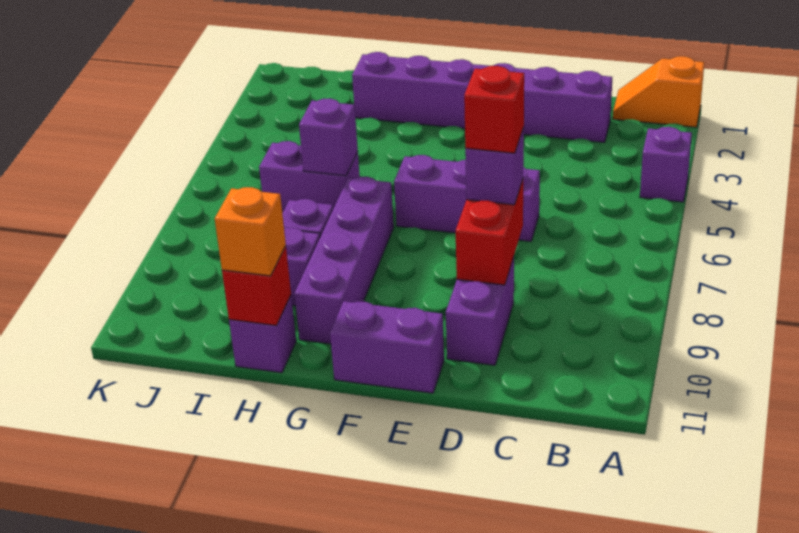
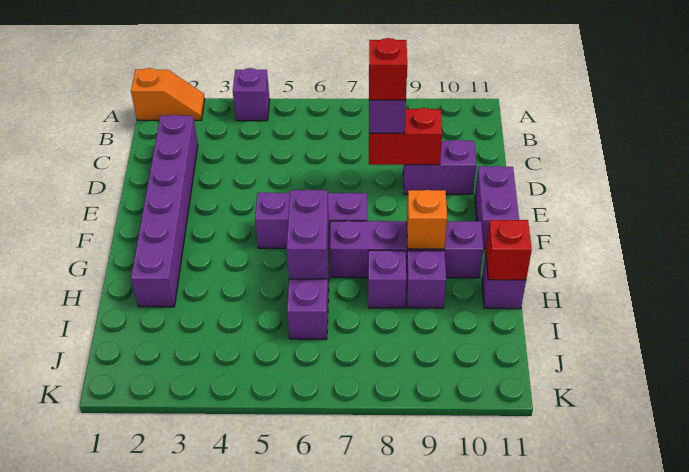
orange slope A1:B1 level 1 top A -> orange slope A1:A2 level 1 top 1
purple brick D6:F6 level 1 -> purple brick F5:F7 level 1
purple brick H6 level 2 -> purple brick G6:H6 level 2
orange brick H11 level 3 -> orange brick G9 level 2

